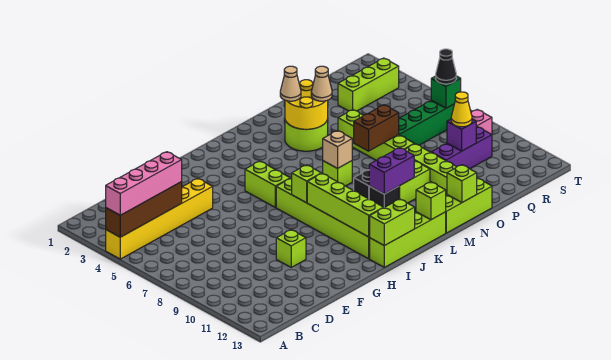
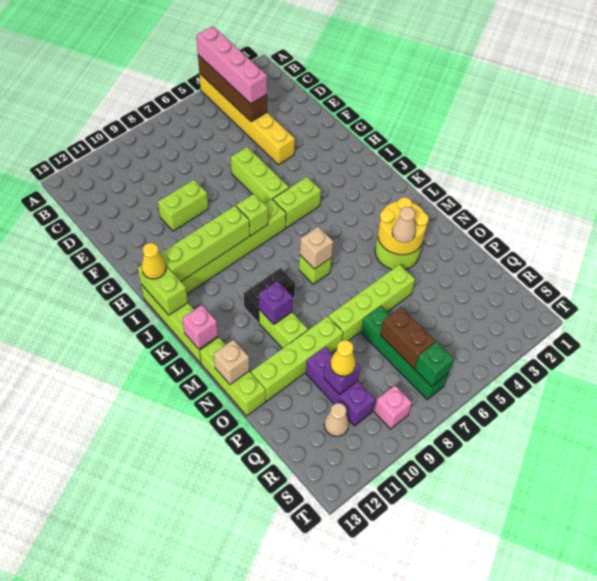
lime brick F10 level 1 -> lime brick F9:F10 level 1
none -> yellow cone I13 level 3
purple brick L10:M10 level 2 -> purple brick M10 level 2
lime brick L13 level 2 -> pink brick L13 level 2
tan cone M3 level 3 -> tan cone R11 level 1
brown brick N7:O7 level 2 -> brown brick Q7:R7 level 2
lime brick N13 level 2 -> tan brick N13 level 2
lime brick Q3:S3 level 1 -> lime brick F6:H6 level 1
black cone S7 level 3 -> none

